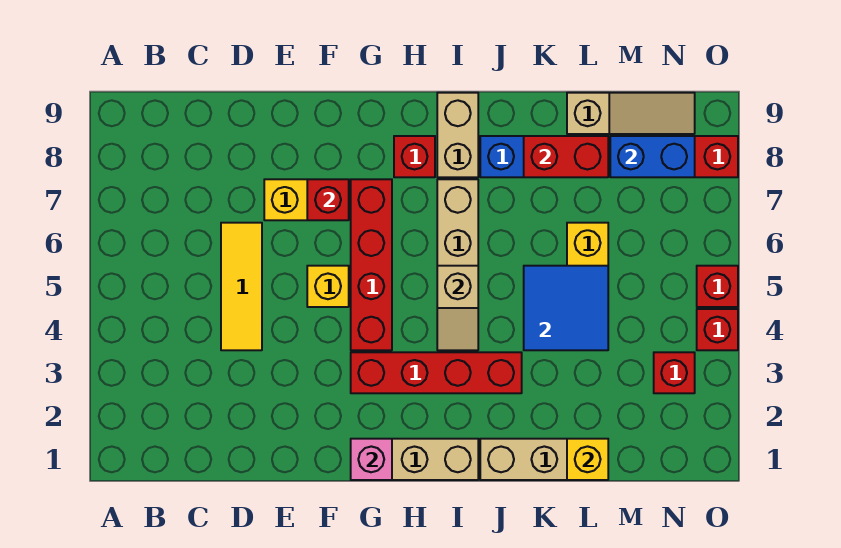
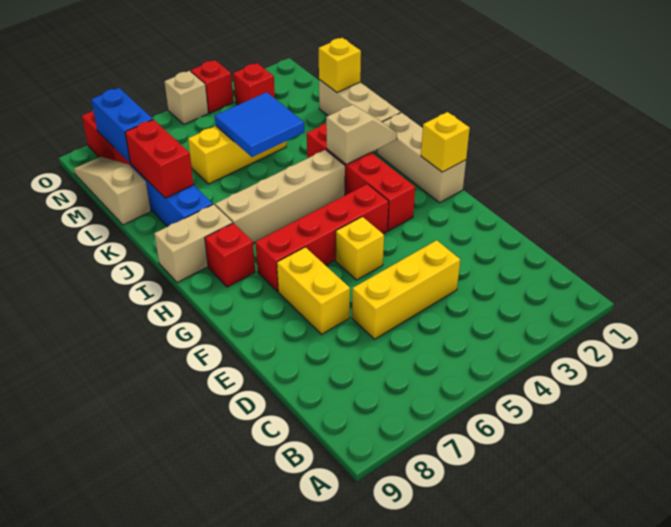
yellow tile D4:D6 level 1 -> yellow brick D4:D6 level 1
red brick F7 level 2 -> none
pink brick G1 level 2 -> yellow brick G1 level 2
tan slope I4:I5 level 2 top 5 -> tan slope I2:I3 level 2 top 3
red brick O5 level 1 -> tan brick O5 level 1

